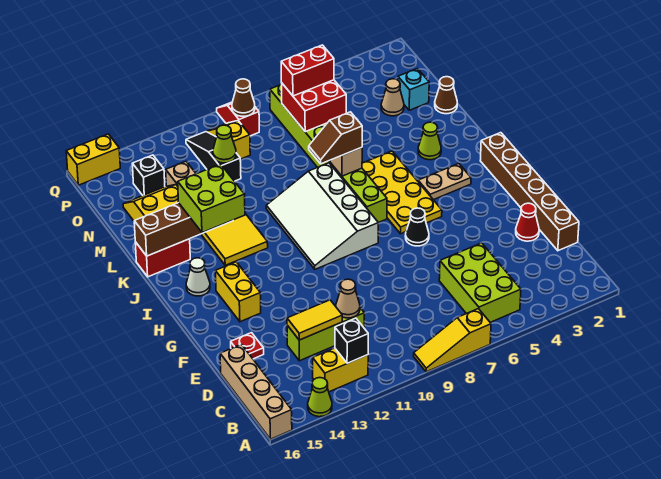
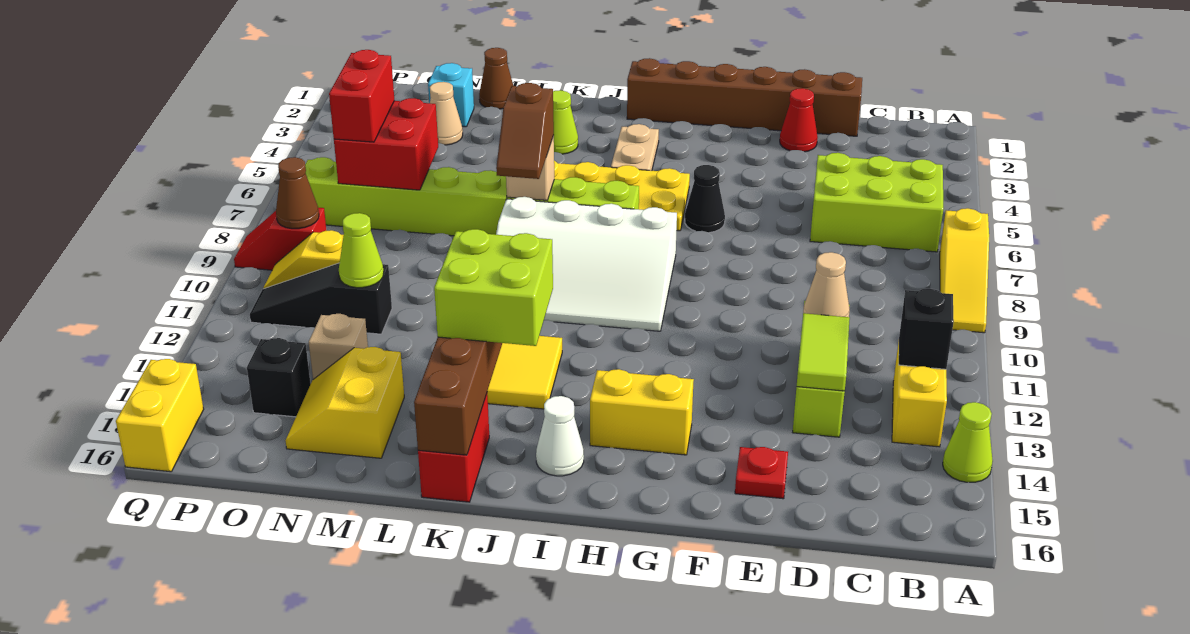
tan brick A16:D16 level 1 -> none
yellow tile D12:D13 level 2 -> lime tile D12:D13 level 2

